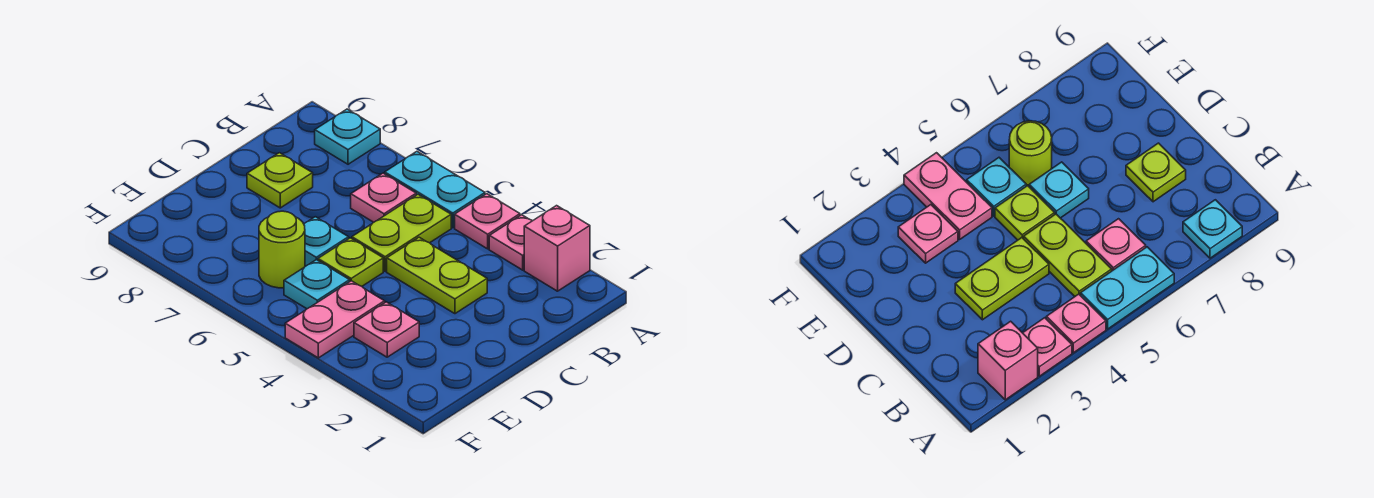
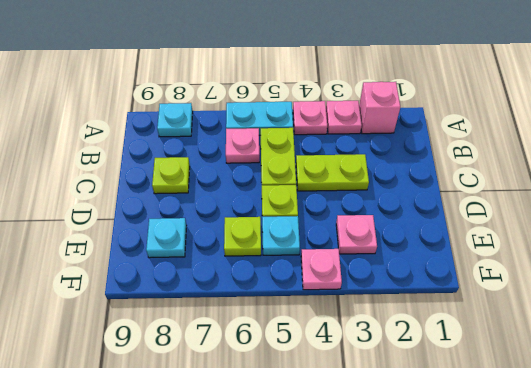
cyan plate D6 level 1 -> cyan plate E8 level 1
pink plate E4:F4 level 1 -> pink plate F4 level 1
lime round brick E6 level 1 -> lime plate E6 level 1

